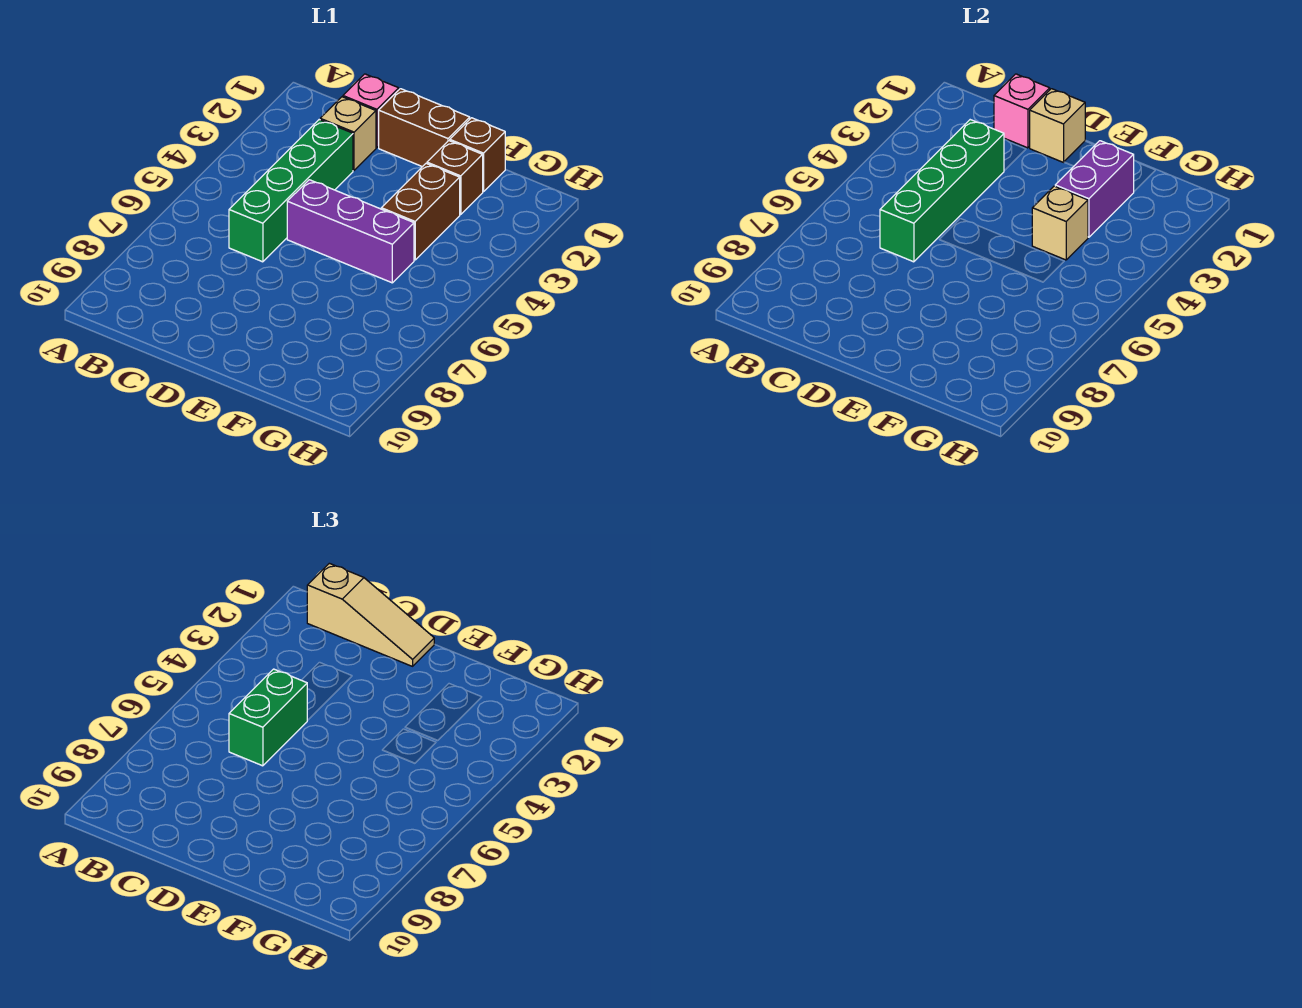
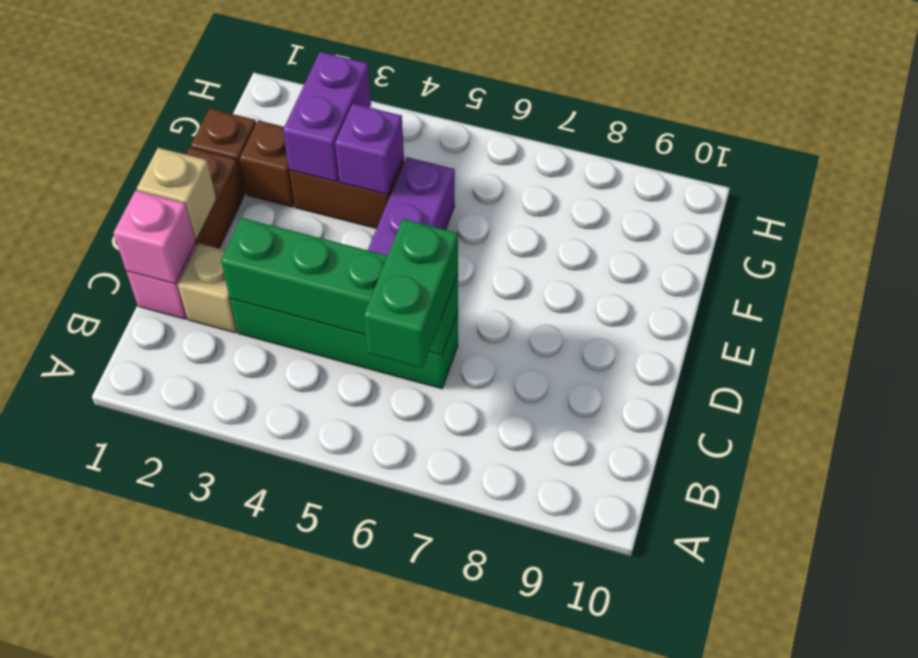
tan slope B1:D1 level 3 top B -> none
green brick C5:C6 level 3 -> green brick B6:C6 level 3
purple brick F2:F3 level 2 -> purple brick F3:G3 level 2
tan brick F4 level 2 -> purple brick F4 level 2

